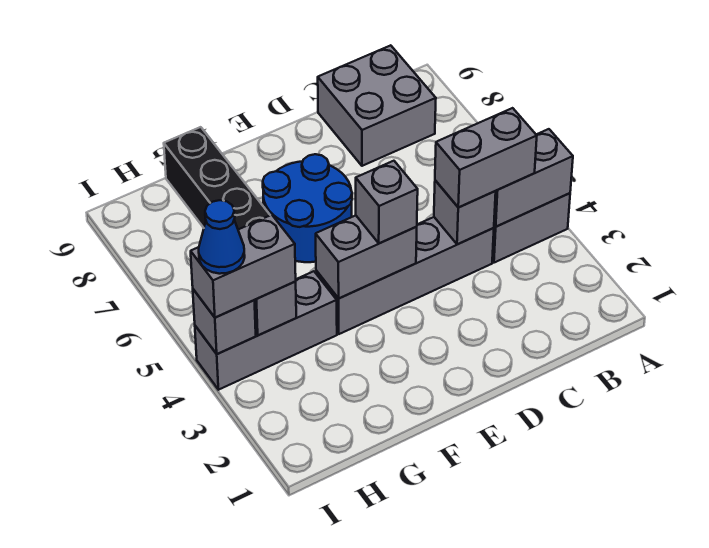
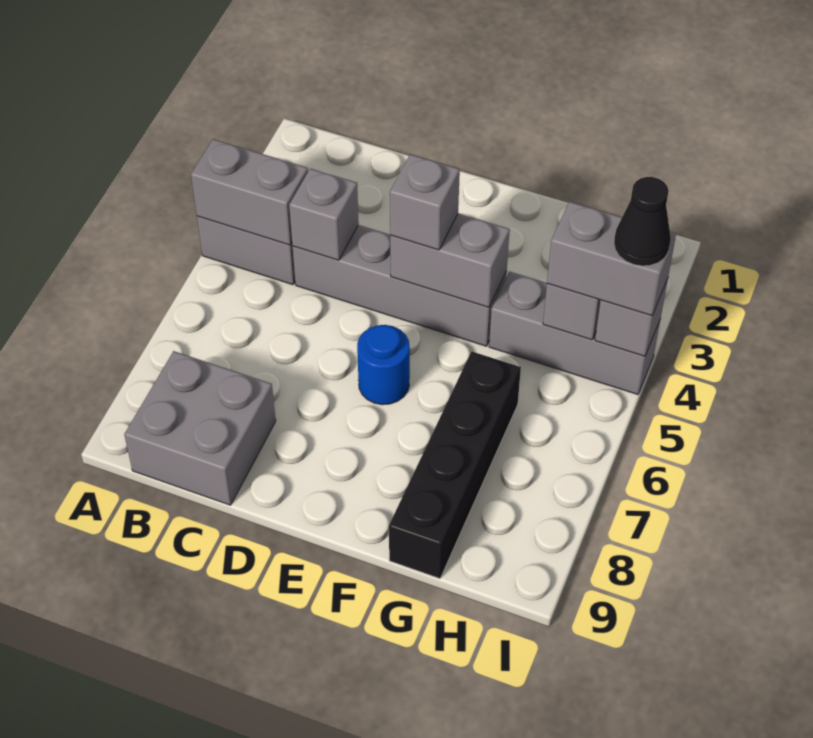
grey brick B4:C4 level 3 -> none
blue round brick E6:F7 level 1 -> blue round brick E6 level 1
blue cone I4 level 4 -> black cone I4 level 4

